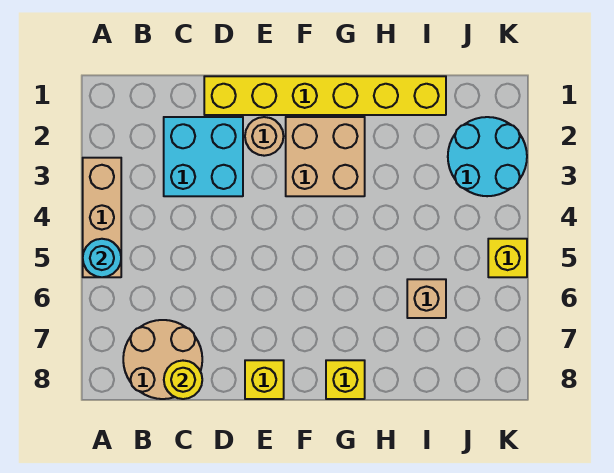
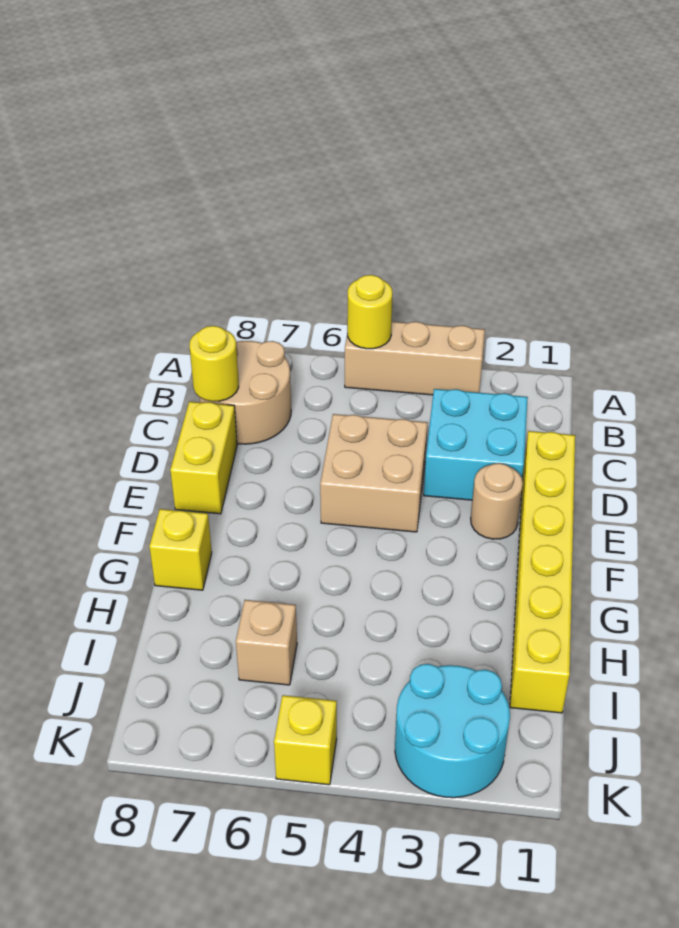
cyan round brick A5 level 2 -> yellow round brick A5 level 2
yellow brick E8 level 1 -> yellow brick D8:E8 level 1
tan brick F2:G3 level 1 -> tan brick D4:E5 level 1

